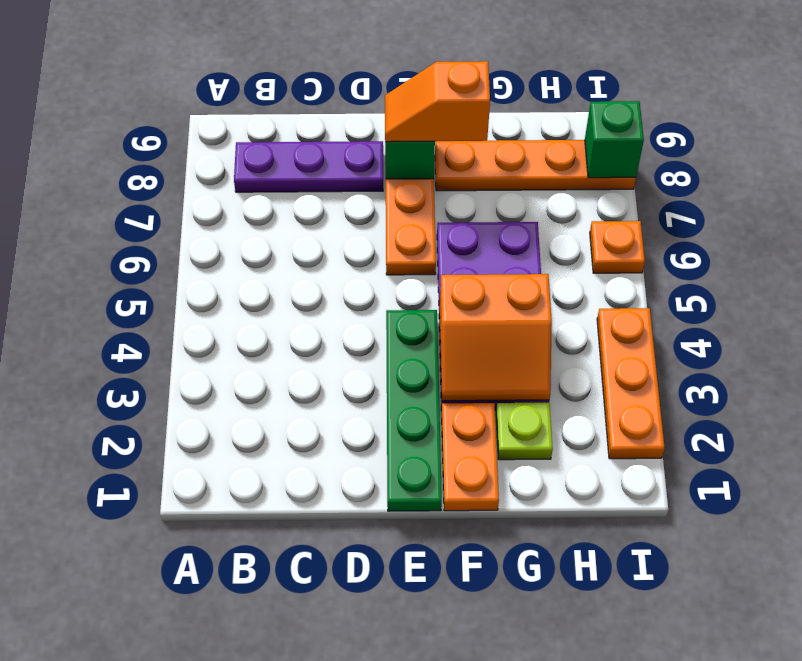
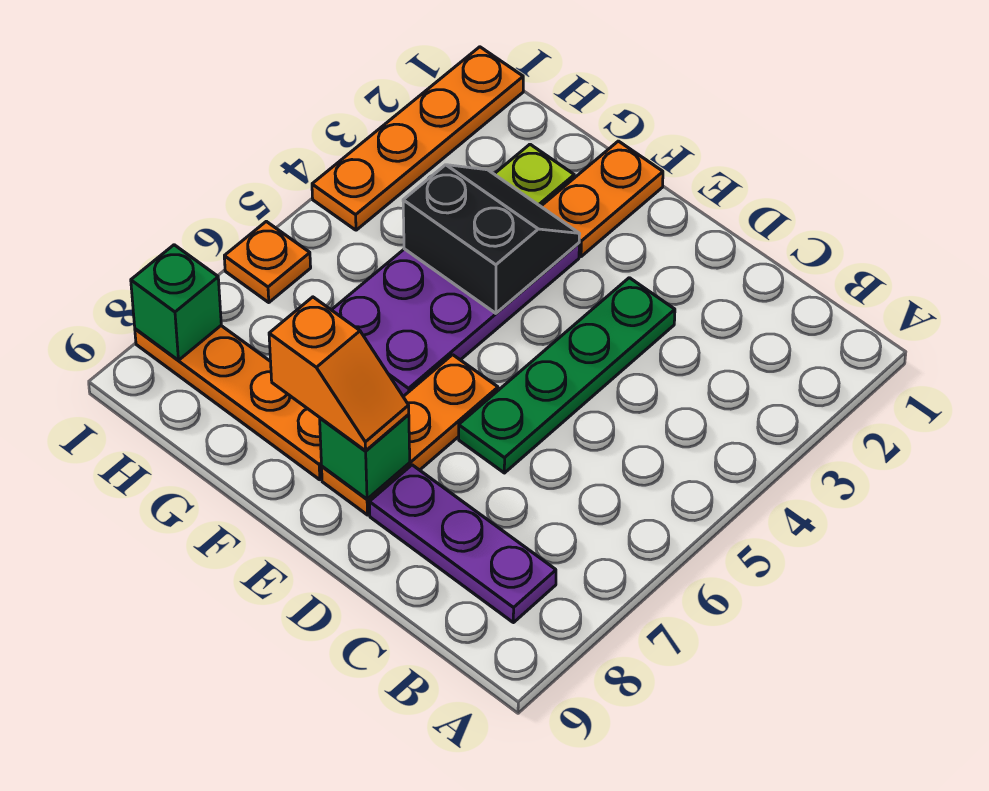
green plate E1:E4 level 1 -> green plate D3:D6 level 1
orange slope F3:G4 level 2 top 4 -> black slope F3:G4 level 2 top 4
orange plate I2:I4 level 1 -> orange plate I1:I4 level 1

